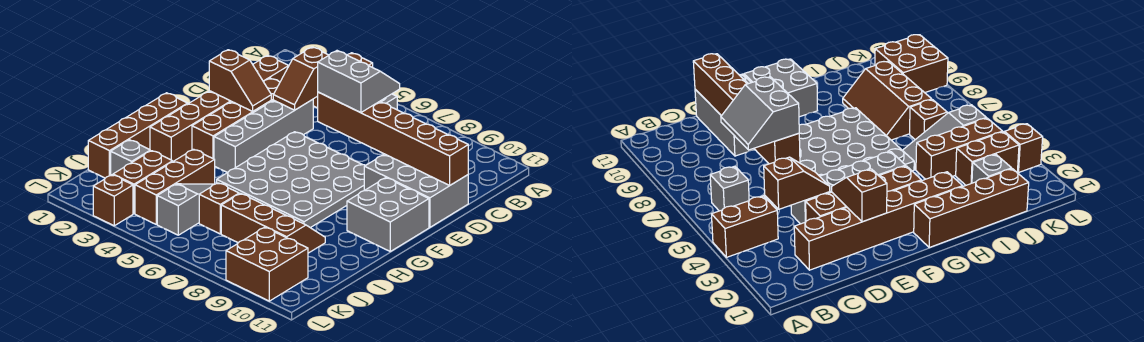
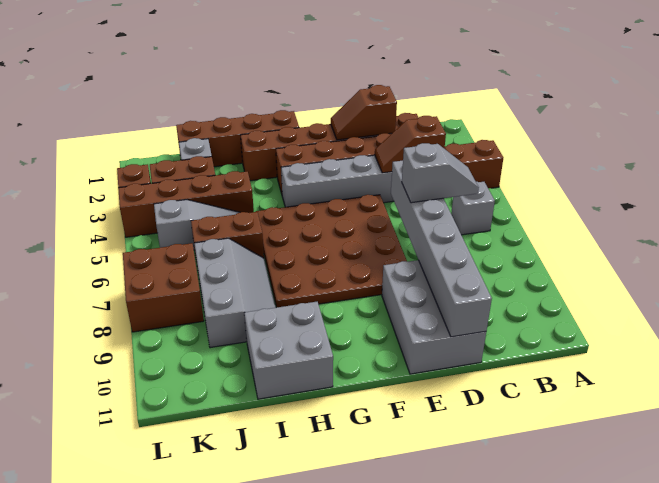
grey slope C6:D7 level 3 top D -> grey slope C7:D7 level 3 top D
brown brick D6:D11 level 2 -> grey brick D6:D11 level 2
brown slope E2:E3 level 2 top 2 -> brown slope D2:E2 level 2 top D
grey plate E5:H8 level 1 -> brown plate E5:H8 level 1
grey brick F10:G11 level 1 -> grey brick H10:I11 level 1
brown brick I4:K4 level 1 -> brown brick I4:L4 level 1
brown slope I7:J9 level 1 top J -> grey slope I7:J9 level 1 top J
brown brick J6 level 1 -> brown brick I6:J6 level 1
brown brick K9:L10 level 1 -> brown brick K7:L8 level 1

